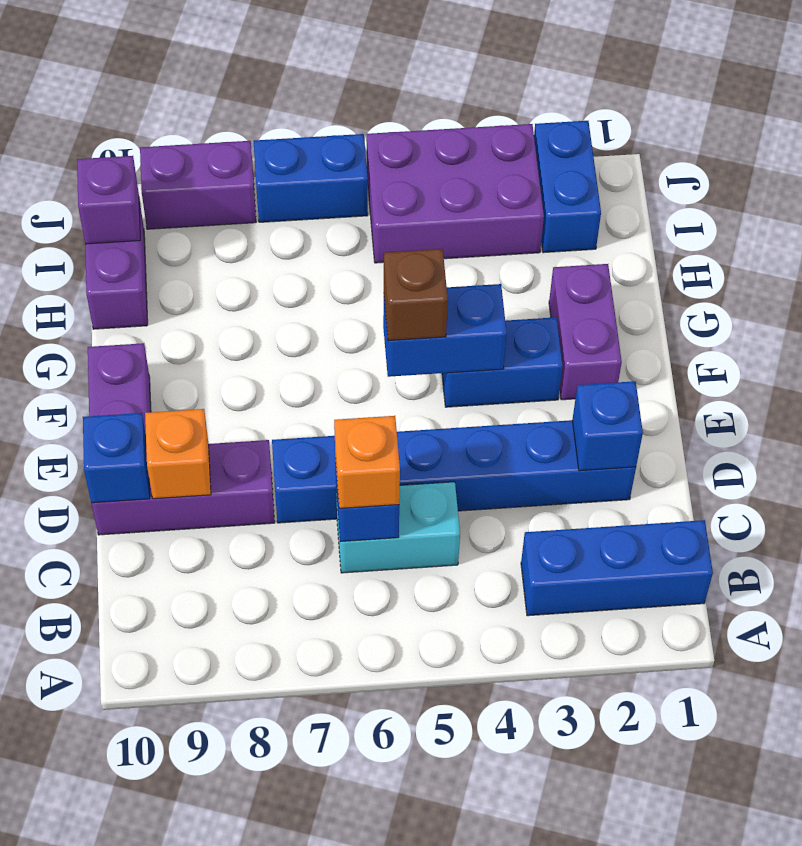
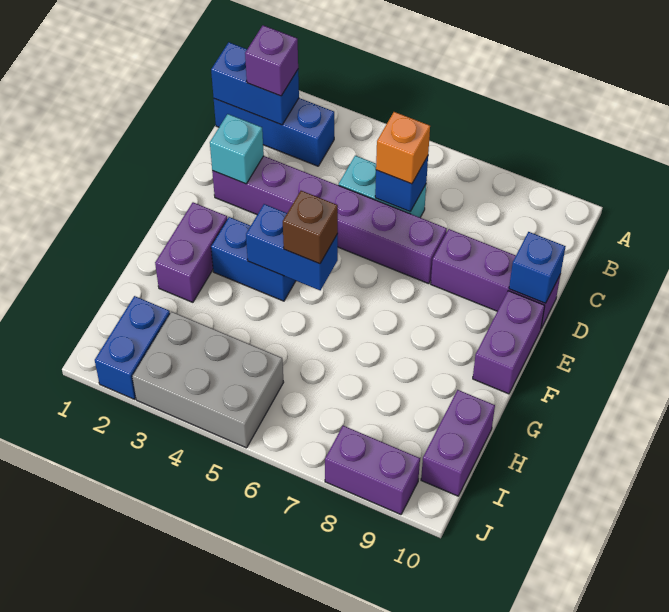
blue brick D2:D7 level 1 -> purple brick D2:D7 level 1
blue brick D2 level 2 -> cyan brick D2 level 2
orange brick D9 level 2 -> none
purple brick I3:J5 level 1 -> grey brick I3:J5 level 1
purple brick I10 level 2 -> purple brick B2 level 3
blue brick J6:J7 level 1 -> blue brick B1:B2 level 2

